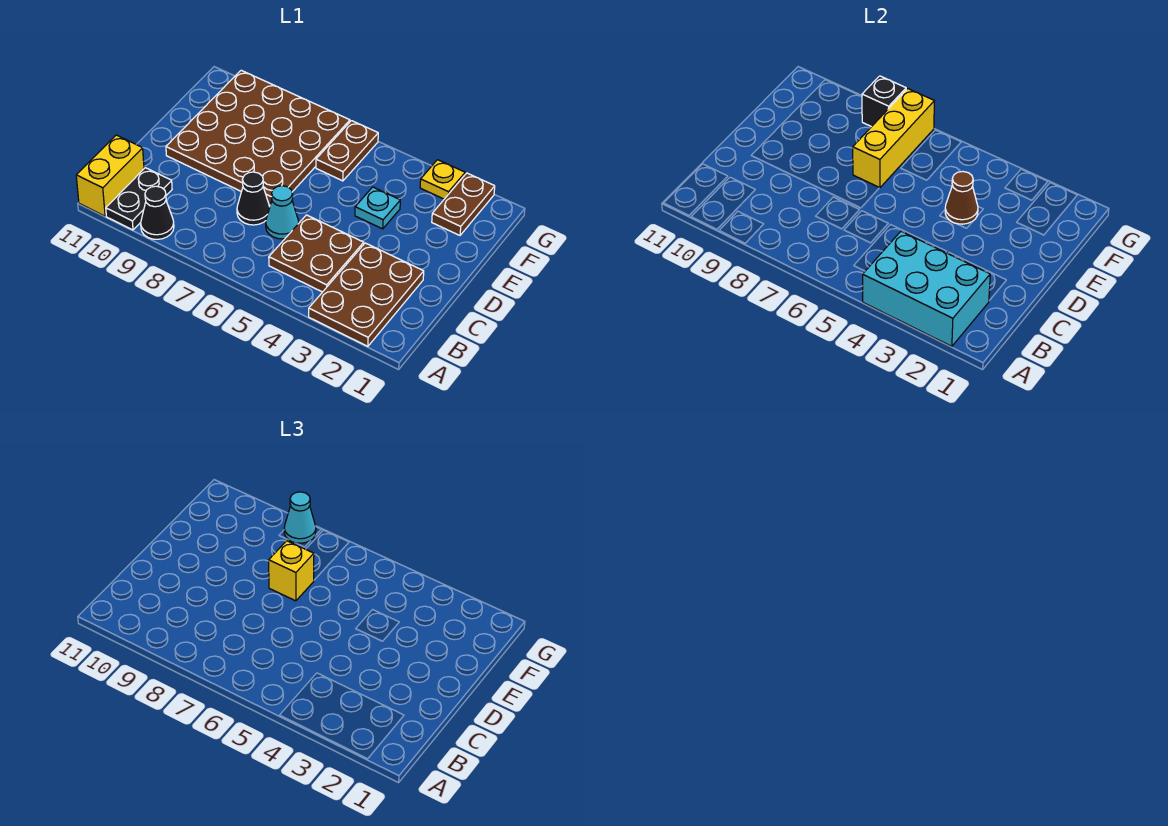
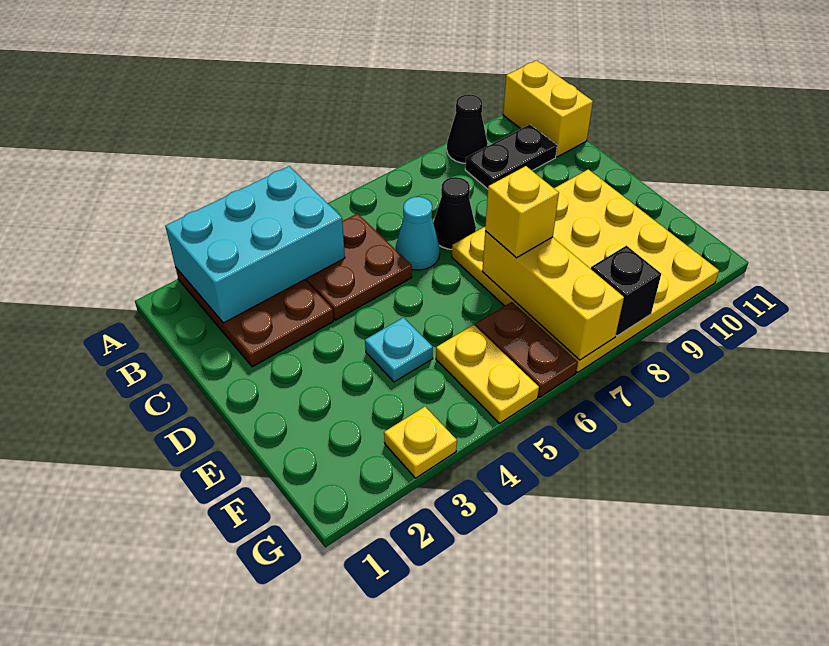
black plate A10:B10 level 1 -> black plate B9:B10 level 1
brown plate D7:G10 level 1 -> yellow plate D7:G10 level 1
brown cone E4 level 2 -> none
brown plate F2:G2 level 1 -> none
none -> yellow plate F5:G5 level 1
cyan cone G8 level 3 -> none

